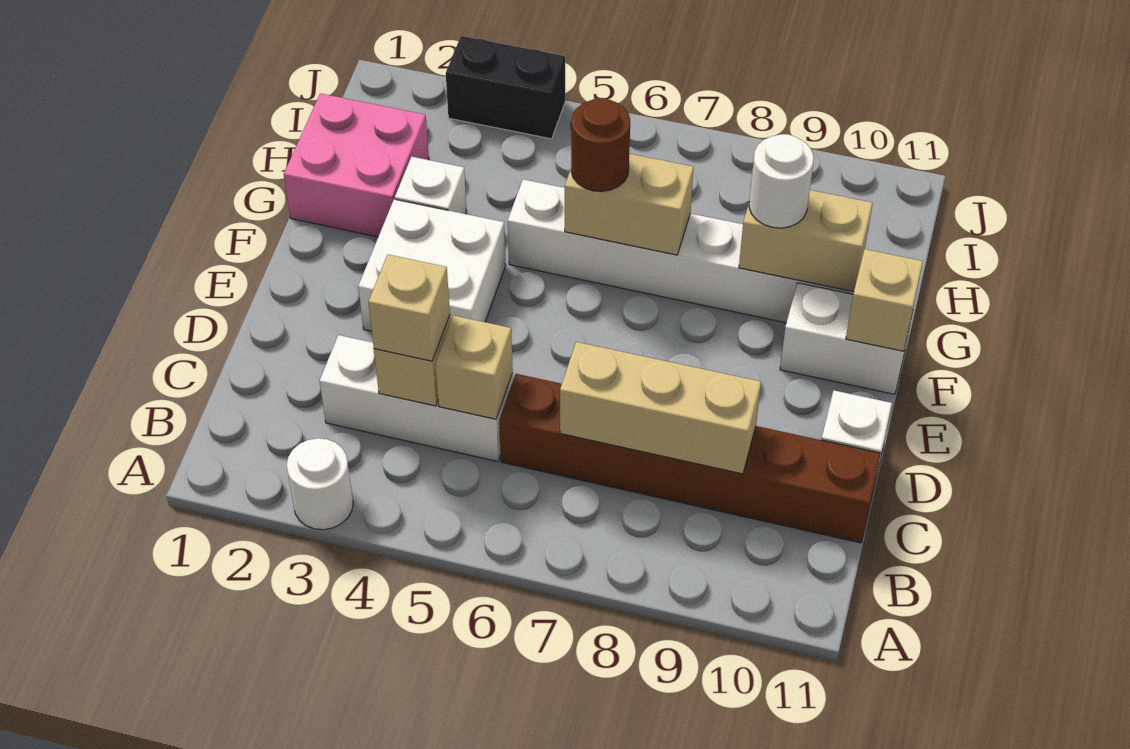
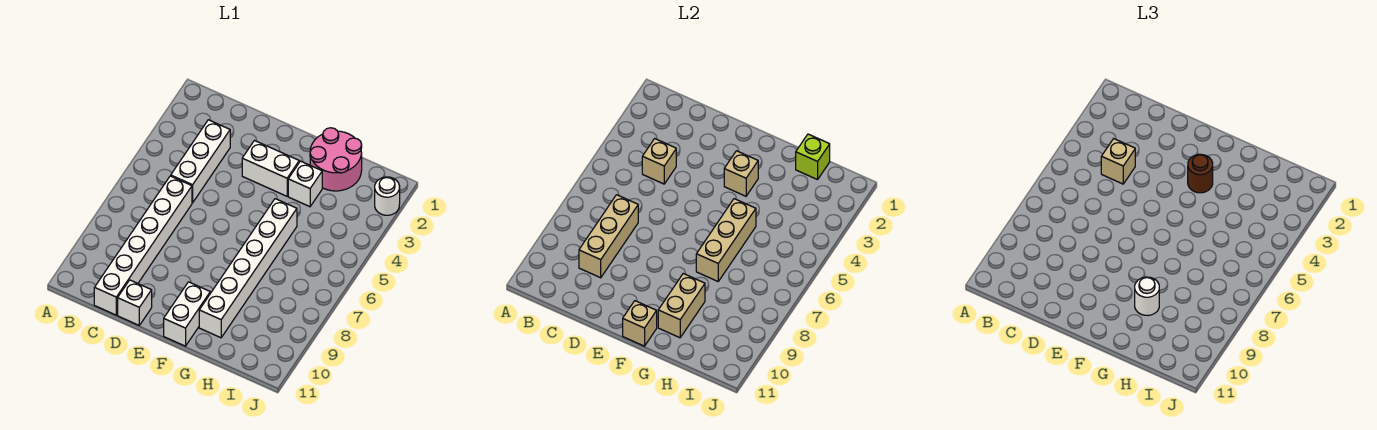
white round brick A3 level 1 -> white round brick J2 level 1
tan brick C5 level 2 -> tan brick F3 level 2
brown brick C6:C11 level 1 -> white brick C6:C11 level 1
white brick E3:F4 level 1 -> white brick E3:F3 level 1
pink brick G1:H2 level 1 -> pink round brick G1:H2 level 1
tan brick G6:G7 level 2 -> tan brick G5:G7 level 2
brown round brick G6 level 3 -> brown round brick F3 level 3
none -> lime brick H1 level 2
black brick J3:J4 level 1 -> none

